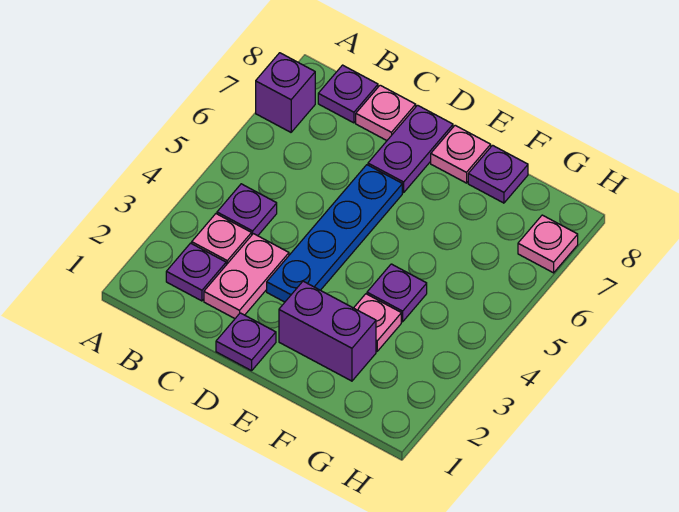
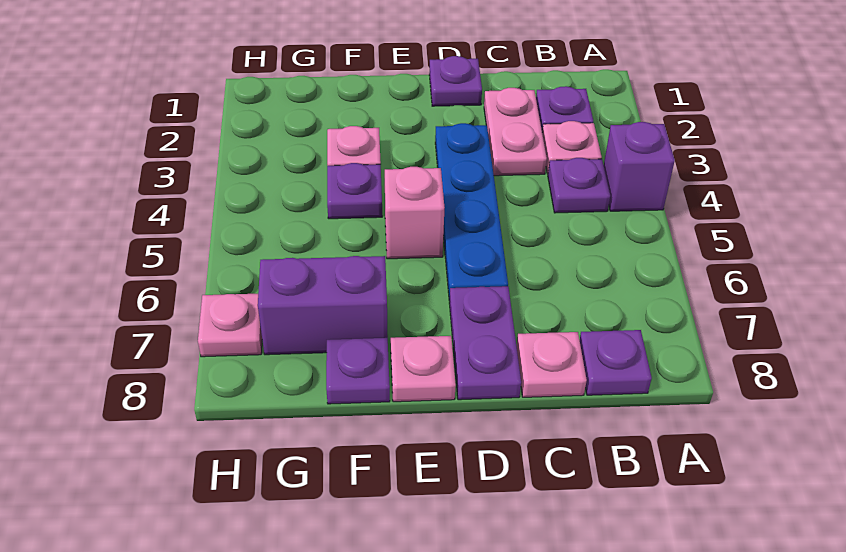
purple brick A7 level 1 -> purple brick A4 level 1
purple brick E2:F2 level 1 -> purple brick F7:G7 level 1
none -> pink brick E5 level 1

